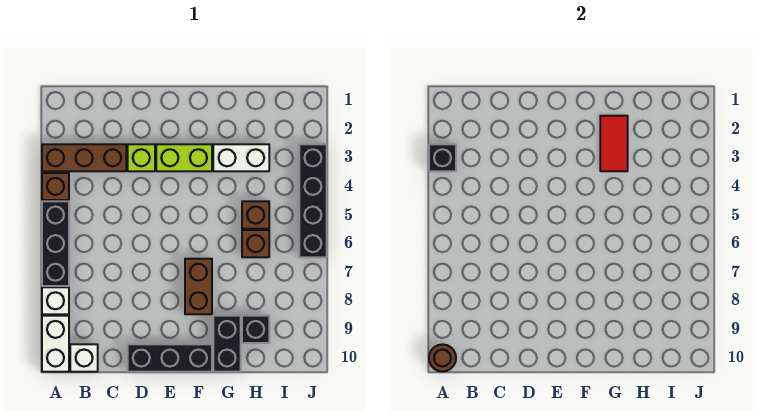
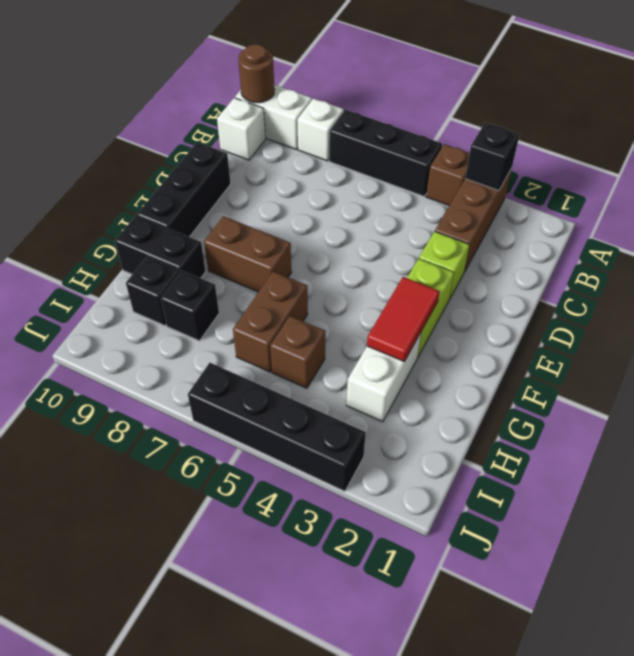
red tile G2:G3 level 2 -> red tile F3:G3 level 2
brown brick H6 level 1 -> brown brick G6:H6 level 1
none -> black brick H8 level 1

